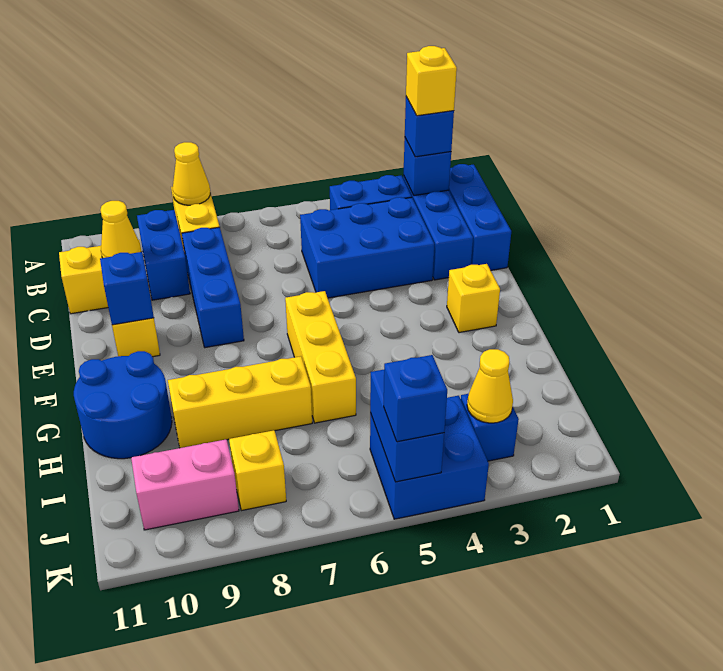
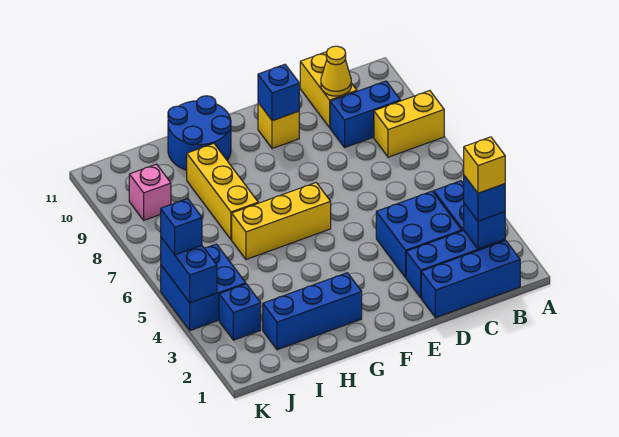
yellow cone A8 level 2 -> none
blue brick C3:D5 level 1 -> blue brick C3:D4 level 1
blue brick C8:E8 level 1 -> blue brick G2:I2 level 1
yellow brick F2 level 1 -> none
yellow cone J3 level 2 -> none
blue brick J5:K5 level 2 -> blue brick K4:K5 level 2
yellow brick J8 level 1 -> none
pink brick J9:J10 level 1 -> pink brick J9 level 1

